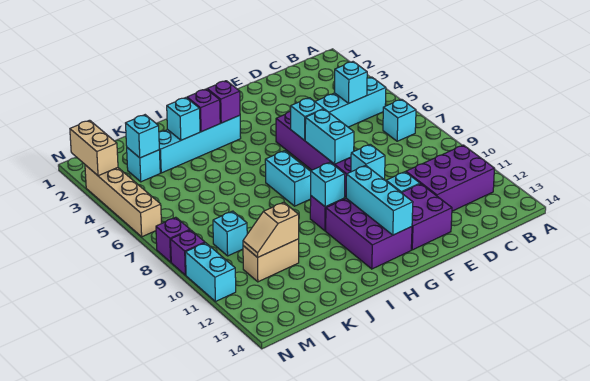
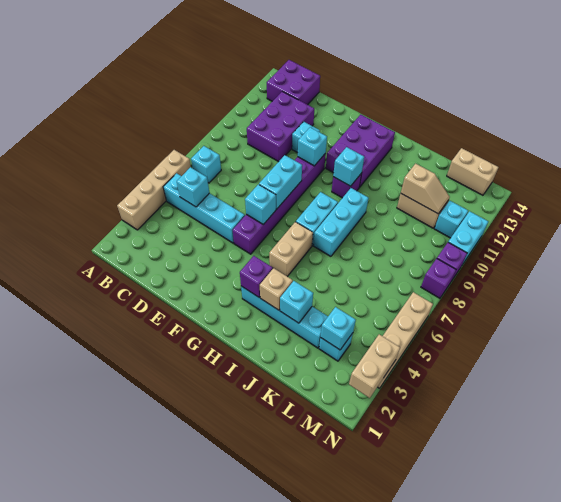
none -> tan brick A3:A6 level 1
purple brick B11:D12 level 1 -> purple brick C10:D12 level 1
purple brick E12:F13 level 1 -> purple brick B13:C14 level 1
cyan brick G11:G13 level 2 -> cyan brick I7:I9 level 1
none -> tan brick H5:H6 level 1
purple brick I3 level 2 -> tan brick I3 level 2
cyan brick L9 level 1 -> cyan brick M11 level 1
none -> tan brick L14:M14 level 1

